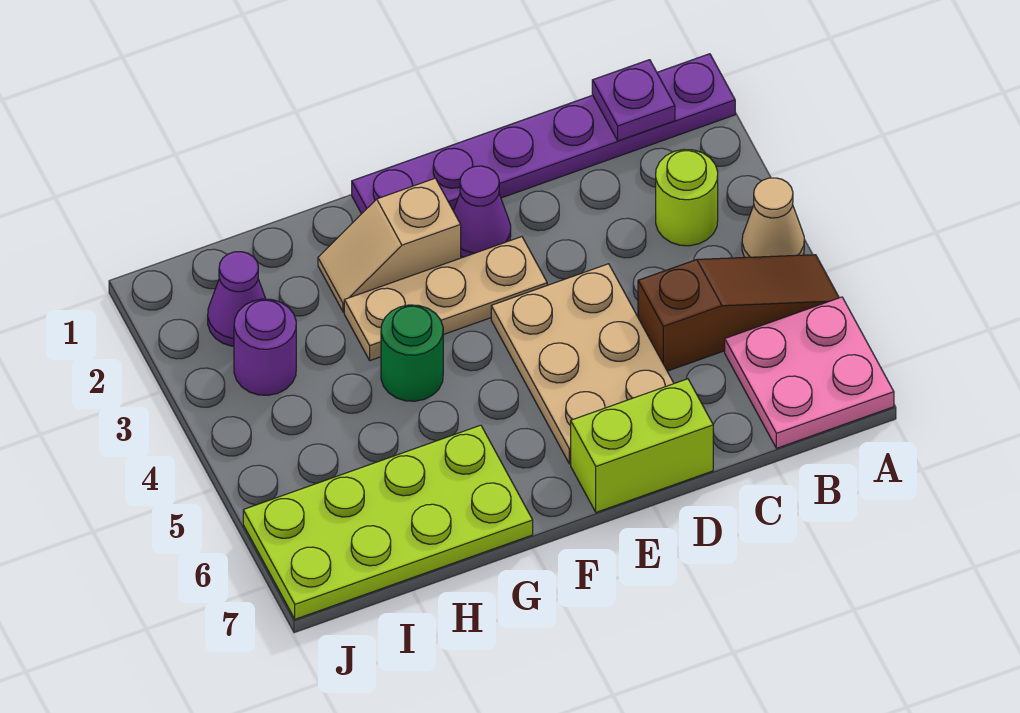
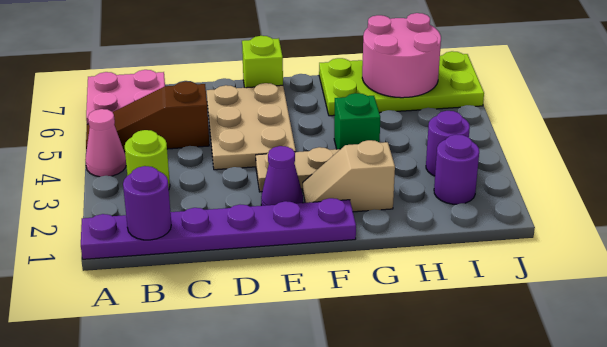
tan cone A4 level 1 -> pink cone A4 level 1
purple plate B1 level 2 -> purple round brick B1 level 2
lime brick D7:E7 level 1 -> lime brick E7 level 1
tan slope F2:G2 level 1 top F -> tan slope F2:G2 level 1 top G
green round brick G4 level 1 -> green brick G4 level 1
none -> pink round brick H6:I7 level 2
purple cone I2 level 1 -> purple round brick I2 level 1

